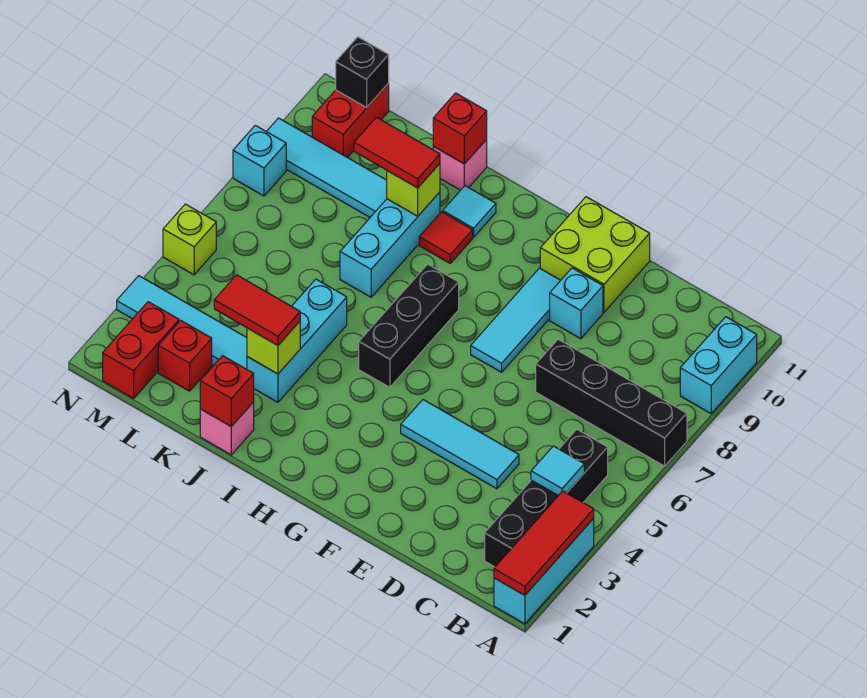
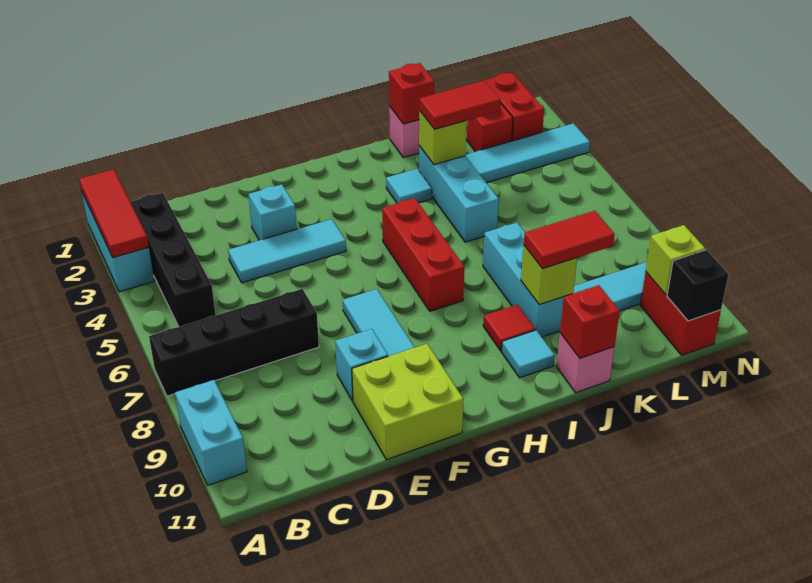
cyan tile B4 level 2 -> cyan tile I3 level 1
black brick H5:H7 level 1 -> red brick H5:H7 level 1
lime brick N5 level 1 -> lime brick M10 level 2
cyan brick N8 level 1 -> cyan brick E3 level 1

